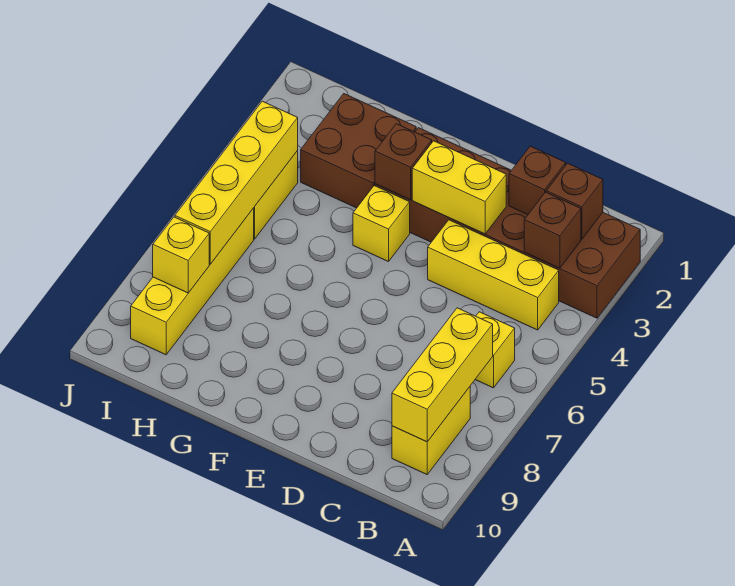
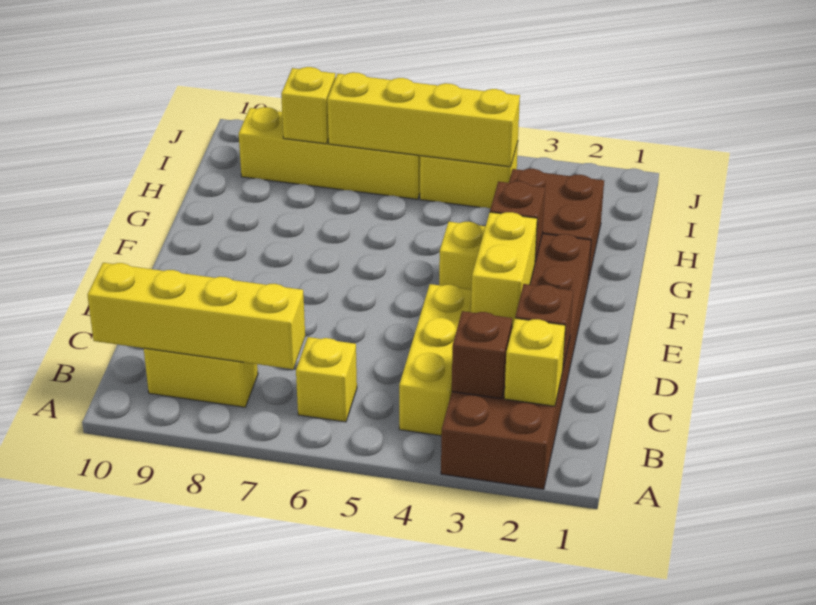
brown brick B2 level 2 -> yellow brick B2 level 2
yellow brick B7:B9 level 2 -> yellow brick B7:B10 level 2

